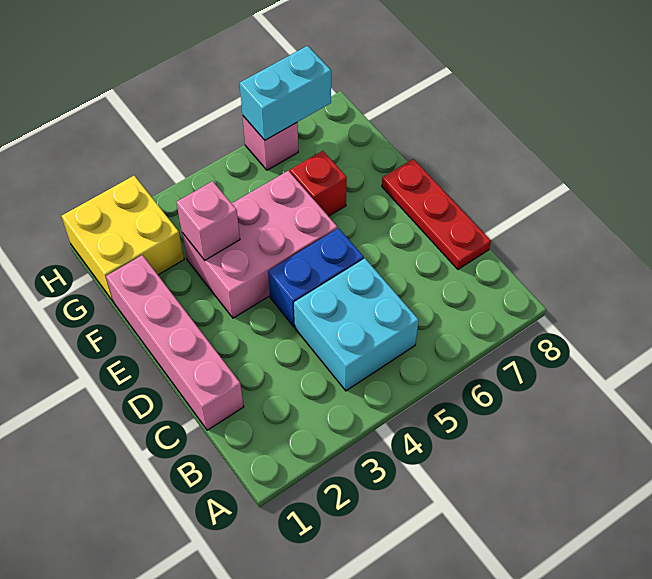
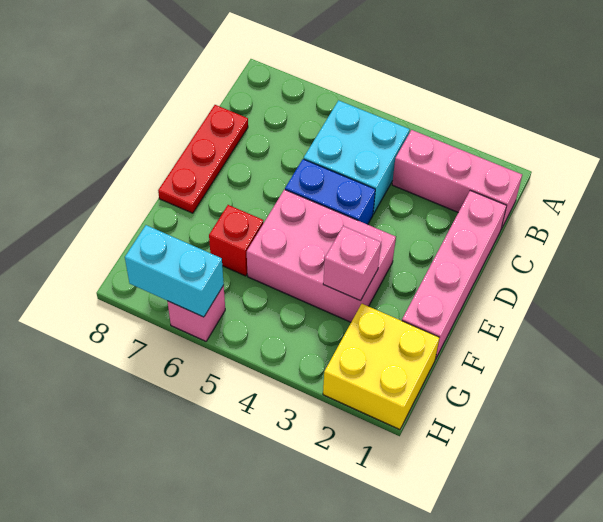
none -> pink brick B1:B3 level 1

